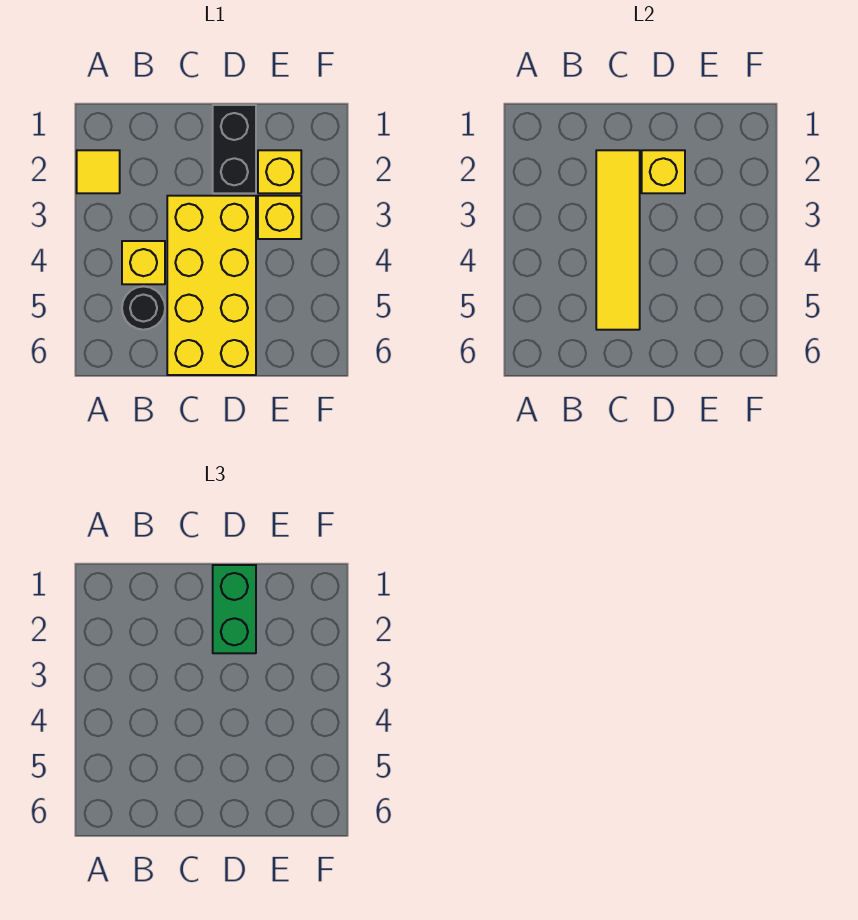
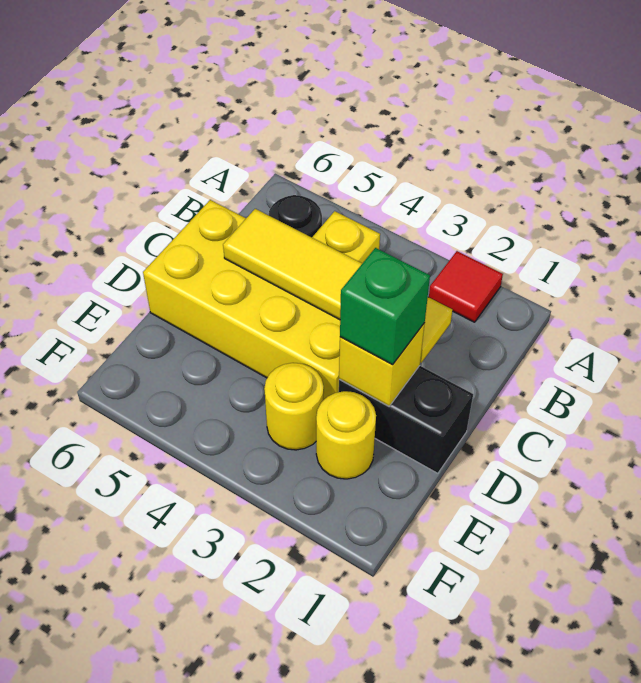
yellow tile A2 level 1 -> red tile A2 level 1
green brick D1:D2 level 3 -> green brick D2 level 3
yellow brick E2 level 1 -> yellow round brick E2 level 1
yellow brick E3 level 1 -> yellow round brick E3 level 1

